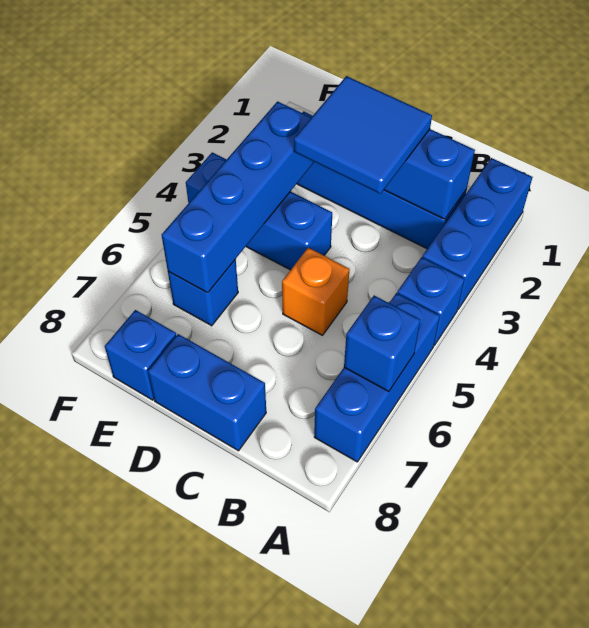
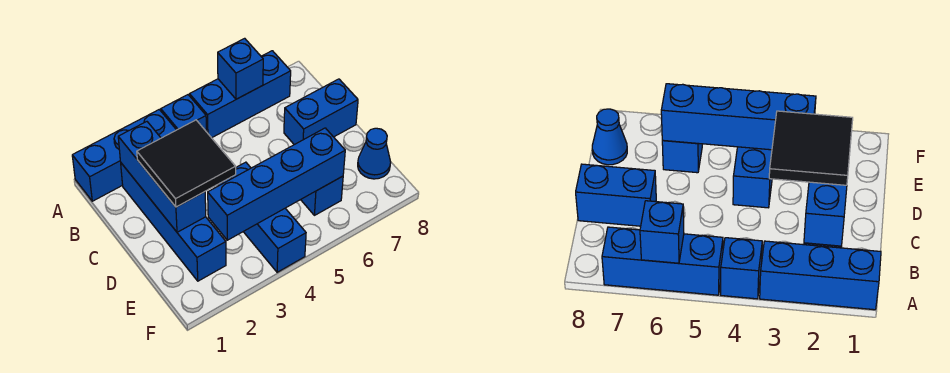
blue tile C2:D3 level 3 -> black tile C2:D3 level 3
orange brick C5 level 1 -> none
blue brick C8:D8 level 1 -> blue brick C7:C8 level 1
blue brick E8 level 1 -> blue cone E8 level 1

